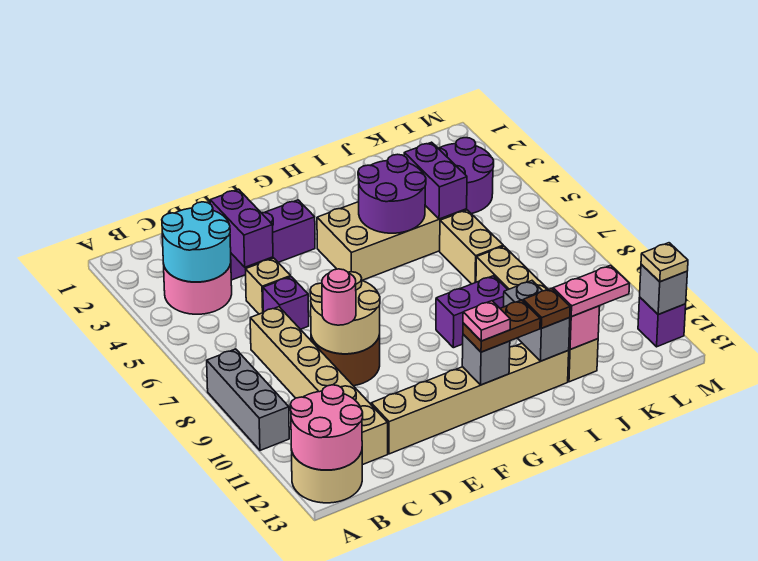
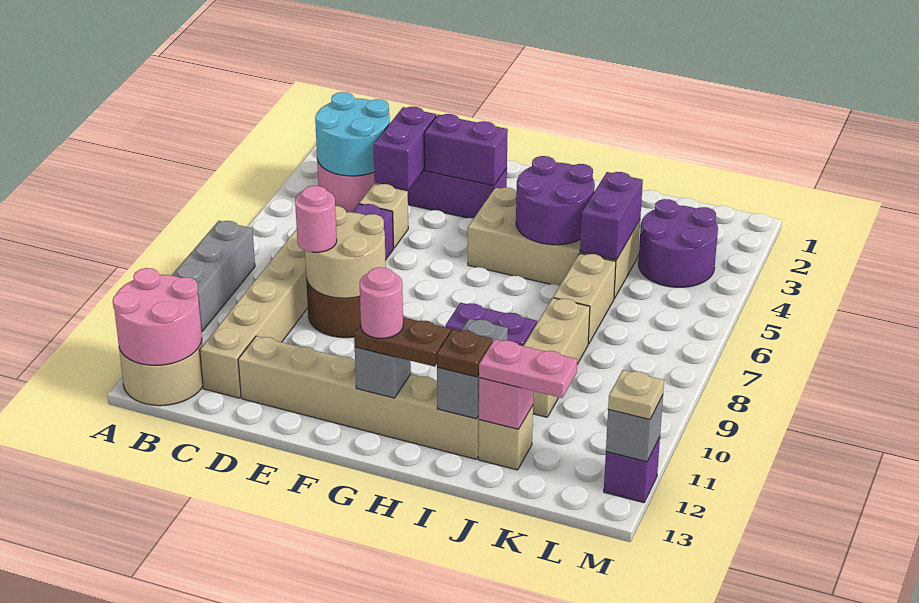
none -> purple brick E3:F3 level 2
pink plate G12 level 4 -> pink round brick G12 level 4

